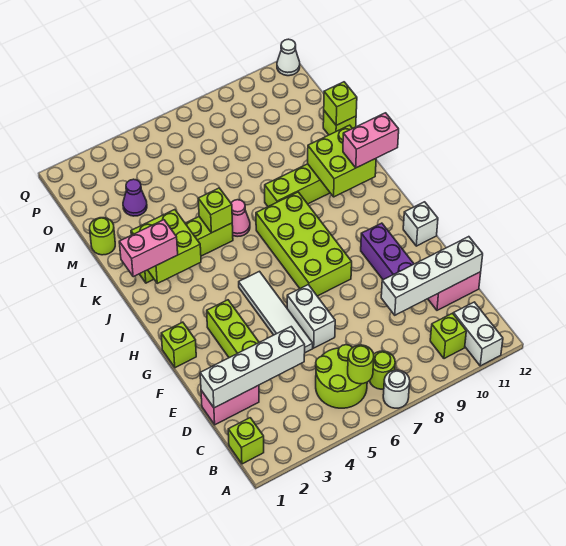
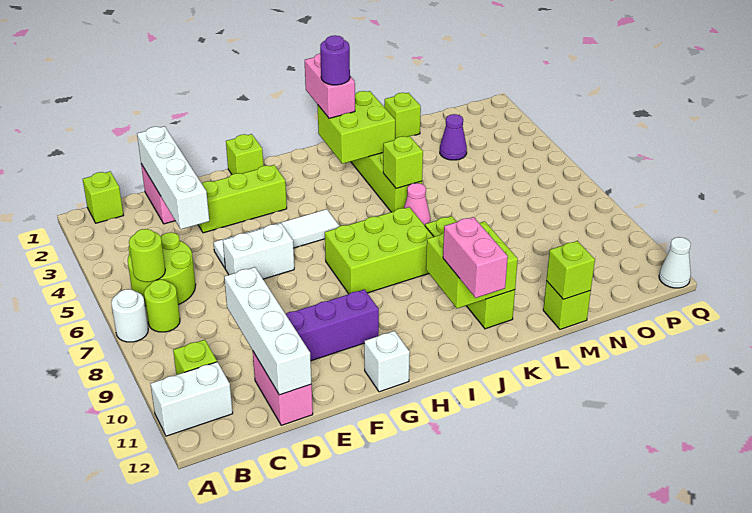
lime brick G7:J8 level 1 -> lime brick H7:J8 level 1
none -> purple round brick J2 level 4
lime round brick M1 level 1 -> lime brick M1 level 1

